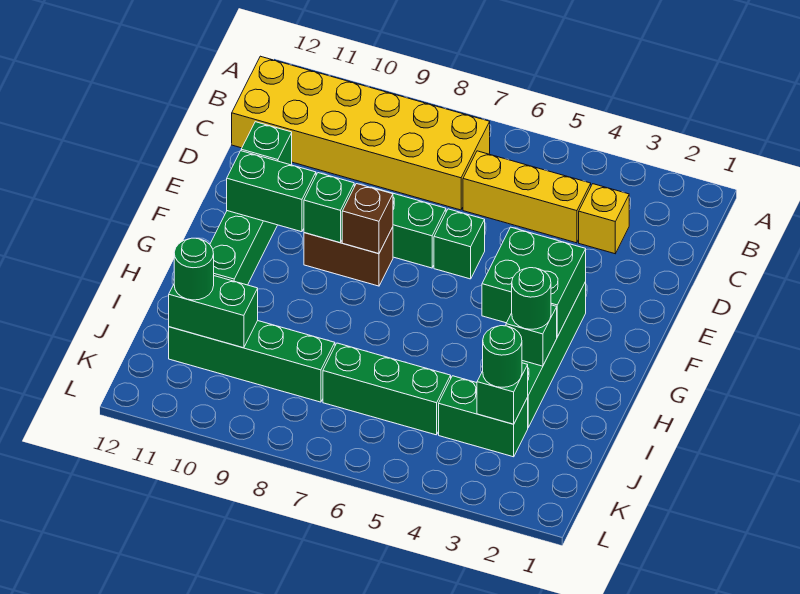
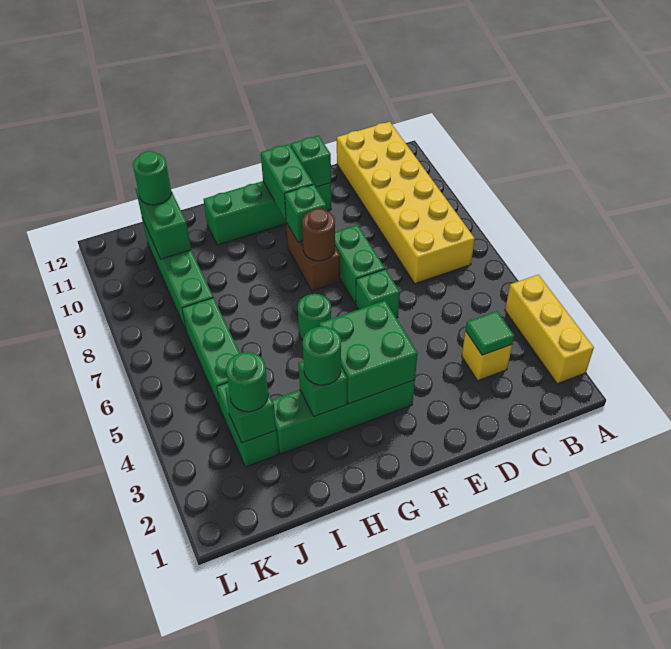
none -> green tile C3 level 2
yellow brick C4:C6 level 1 -> yellow brick A2:A4 level 1
brown brick F8 level 2 -> brown round brick F8 level 2
none -> green round brick G6 level 1

